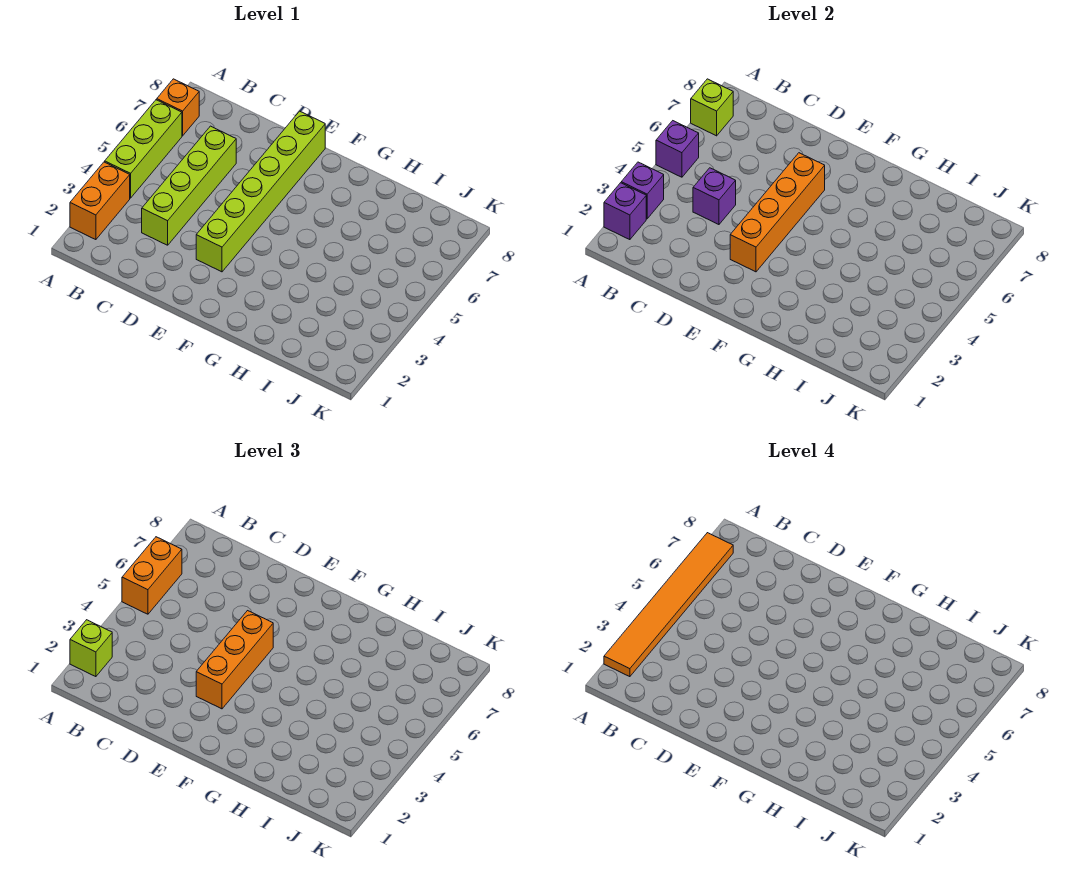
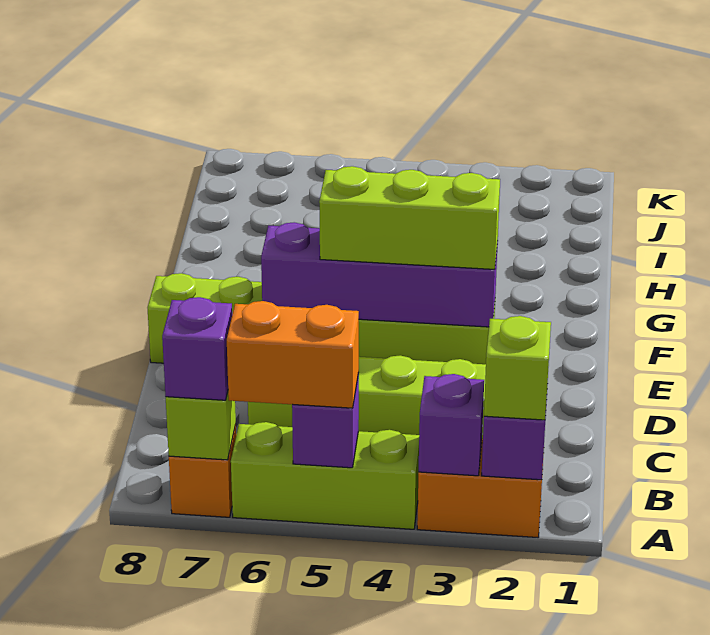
orange tile A2:A7 level 4 -> none
purple brick C4 level 2 -> purple brick A7 level 3
orange brick E3:E6 level 2 -> purple brick E3:E6 level 2
orange brick E3:E5 level 3 -> lime brick E3:E5 level 3

